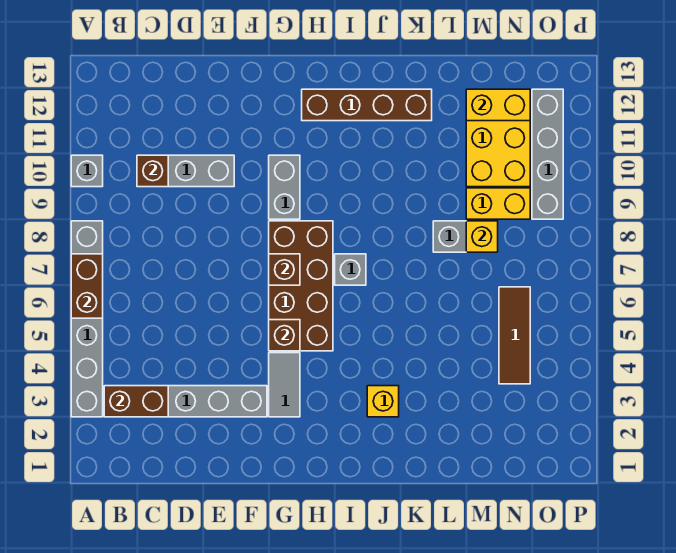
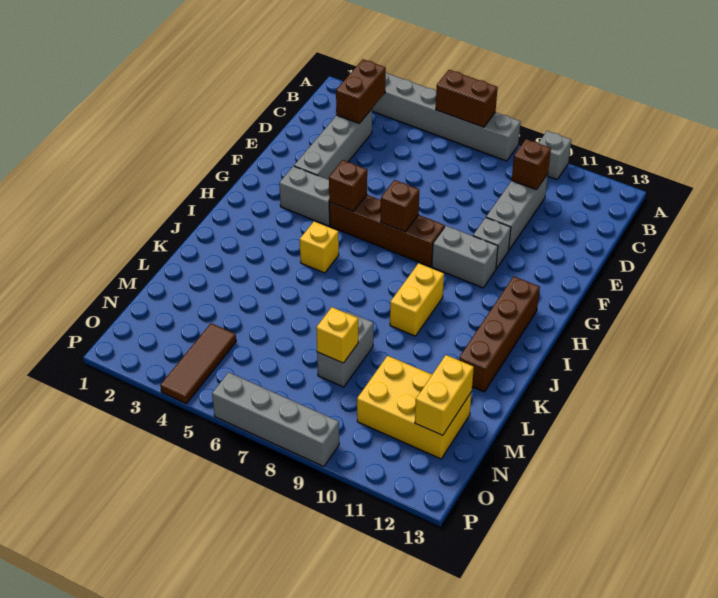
grey tile G3:G4 level 1 -> grey brick G3:G4 level 1
brown brick G5:H8 level 1 -> brown brick G5:G8 level 1
grey brick I7 level 1 -> grey brick F10 level 1
yellow brick J3 level 1 -> yellow brick I5 level 1
yellow brick M9:N9 level 1 -> yellow brick I9:J9 level 1
brown tile N4:N6 level 1 -> brown tile N4:P4 level 1
grey brick O9:O12 level 1 -> grey brick P6:P9 level 1

